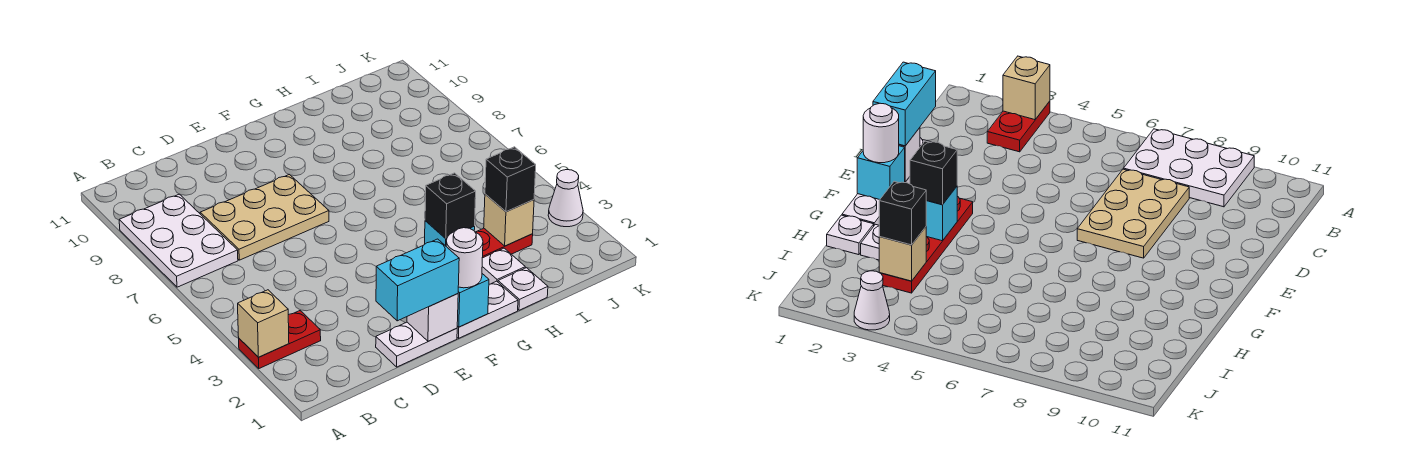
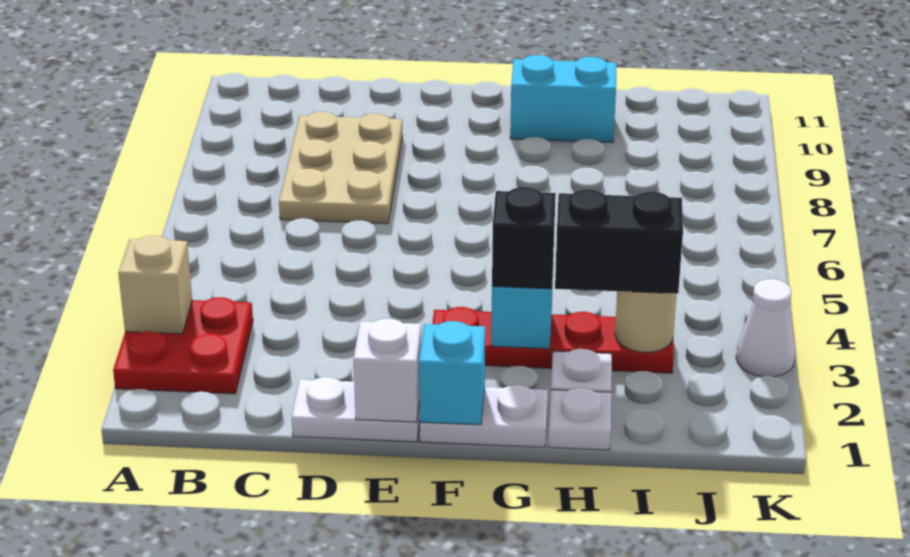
red plate A3:B3 level 1 -> red plate A2:B3 level 1
white plate A7:B9 level 1 -> none
tan plate C7:E8 level 1 -> tan plate C7:D9 level 1
cyan brick D1:E1 level 3 -> cyan brick G10:H10 level 1
white round brick F1 level 3 -> none
tan brick I3 level 2 -> tan round brick I3 level 2
black brick I3 level 3 -> black brick H3:I3 level 3

